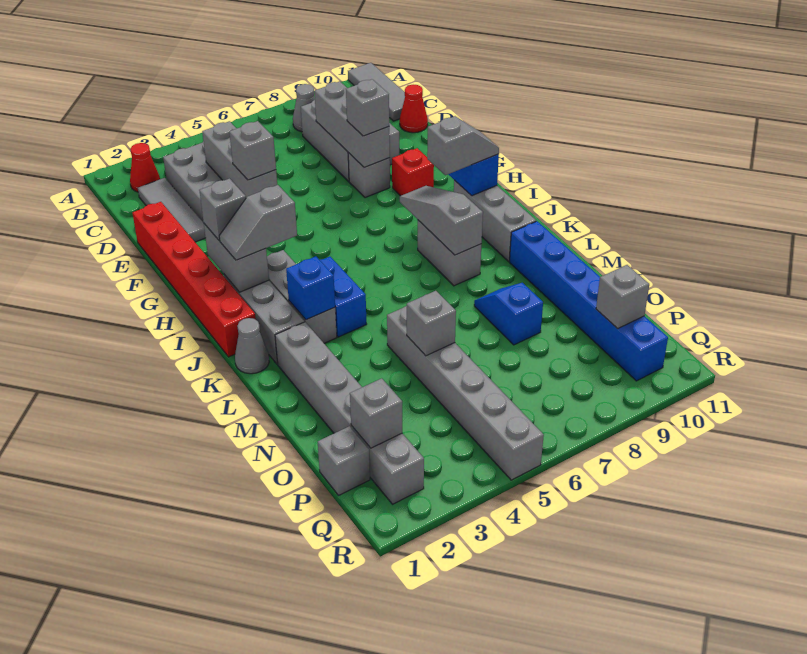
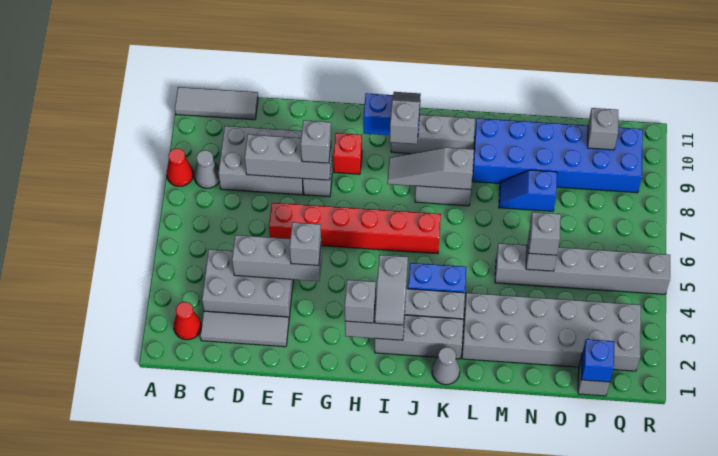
red cone D11 level 1 -> red cone A8 level 1
red brick E1:J1 level 1 -> red brick E6:J6 level 1
blue brick K3 level 2 -> blue brick P1 level 2
grey brick L2:Q2 level 1 -> grey brick L2:Q3 level 1
blue brick L10:Q10 level 1 -> blue brick L9:Q10 level 1
grey brick P2 level 2 -> grey brick N5 level 3

